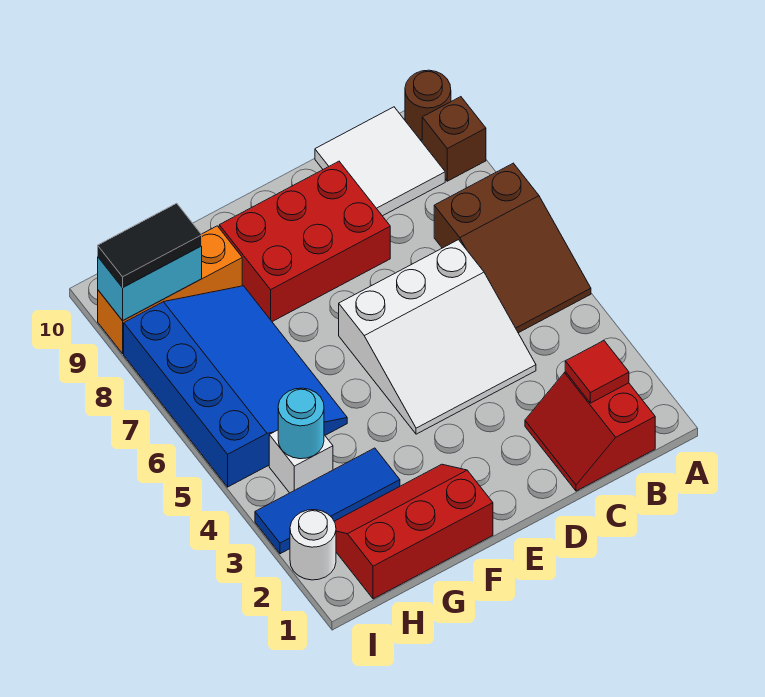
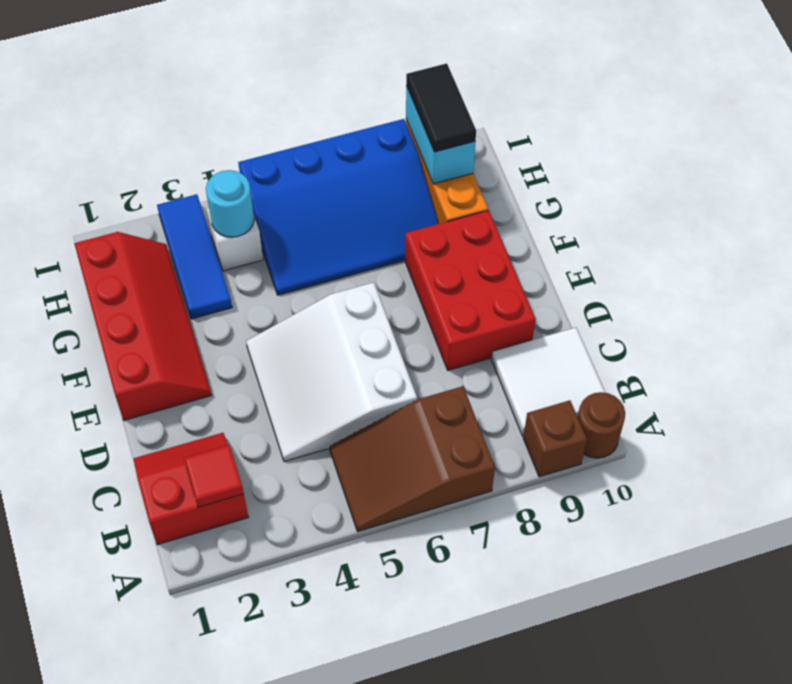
red slope F1:H2 level 1 top 1 -> red slope E1:H2 level 1 top 1
white round brick I2 level 1 -> none

